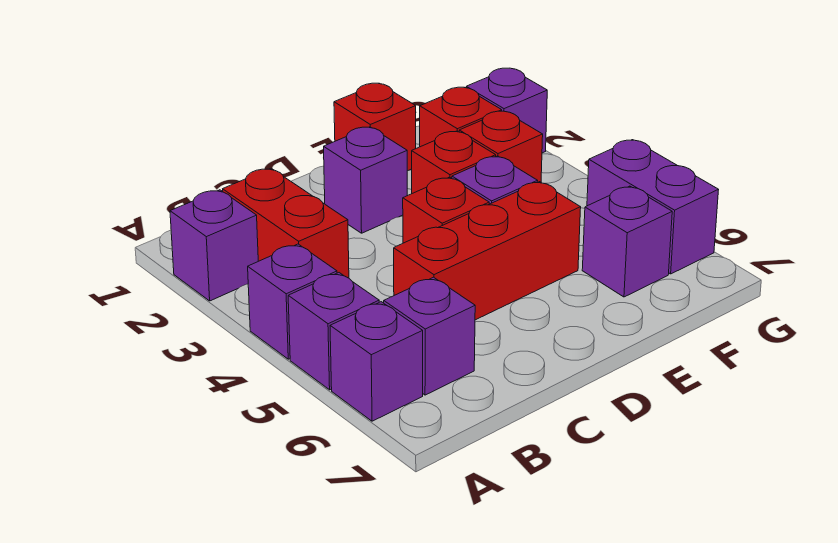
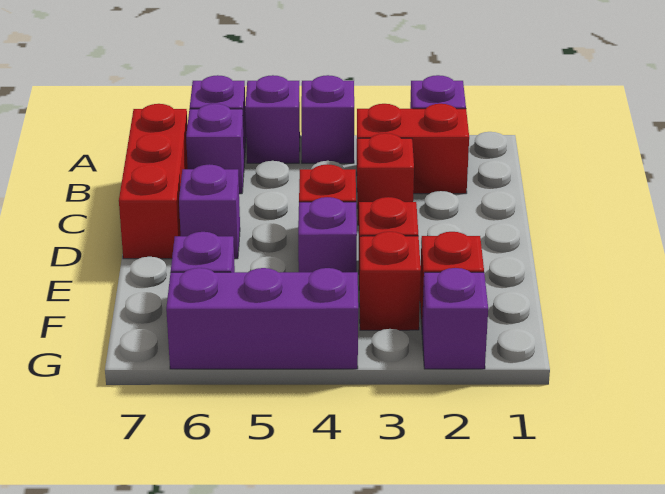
red brick C5:E5 level 1 -> red brick B7:D7 level 1
purple brick D2 level 1 -> purple brick D6 level 1
red brick E1 level 1 -> red brick C3 level 1
purple brick G5:G6 level 1 -> purple brick G4:G6 level 1

